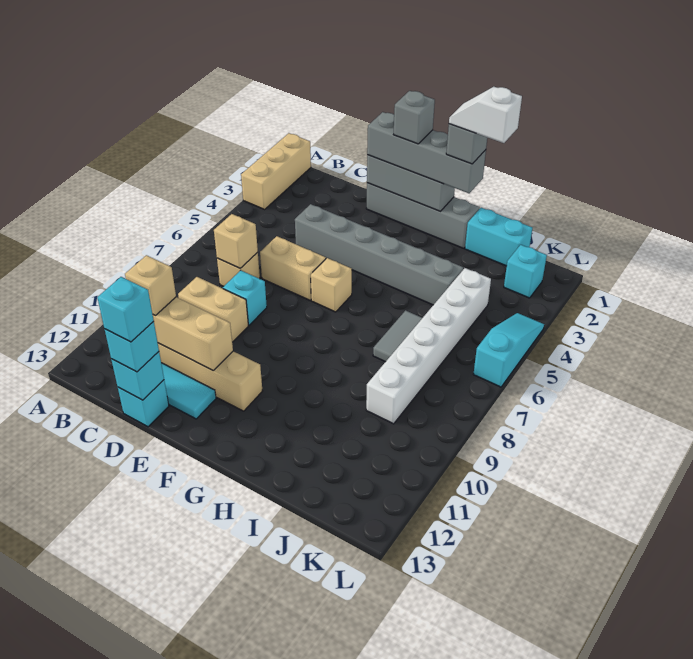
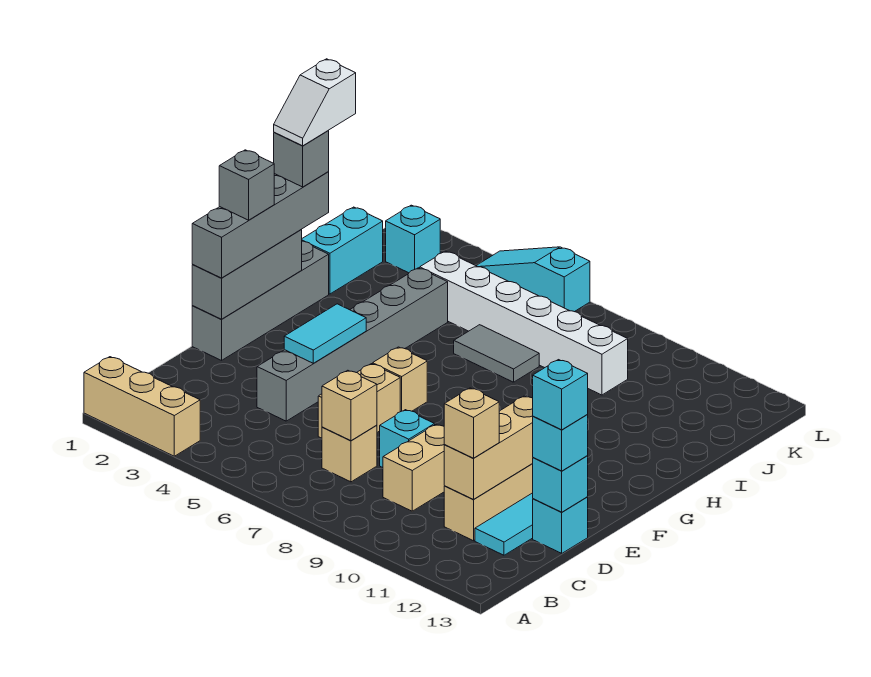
none -> cyan tile E4:F4 level 2

